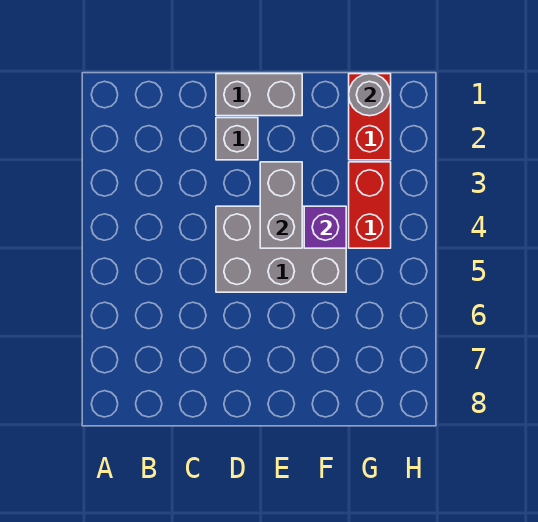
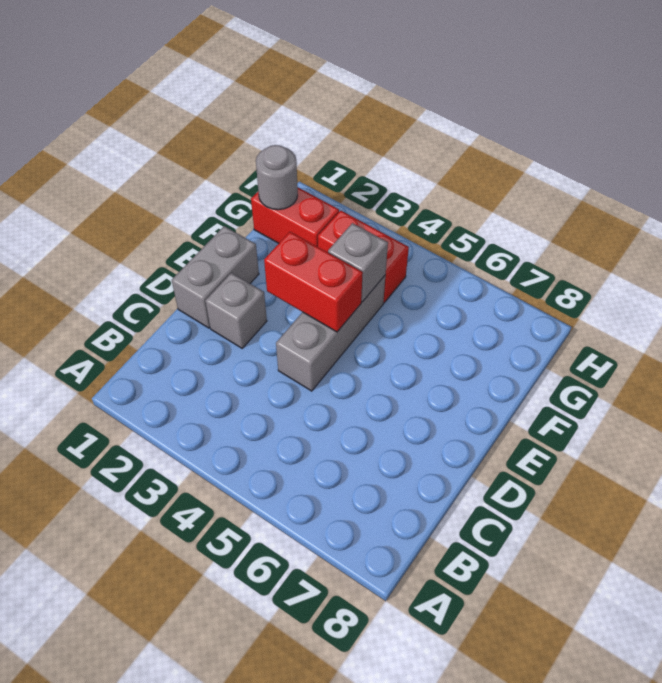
grey brick D4:F5 level 1 -> grey brick D4:F4 level 1
grey brick E3:E4 level 2 -> red brick E3:E4 level 2
purple brick F4 level 2 -> grey brick F4 level 2

